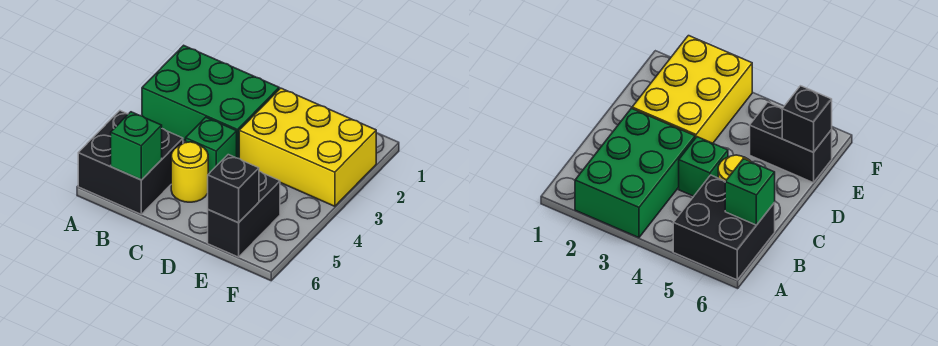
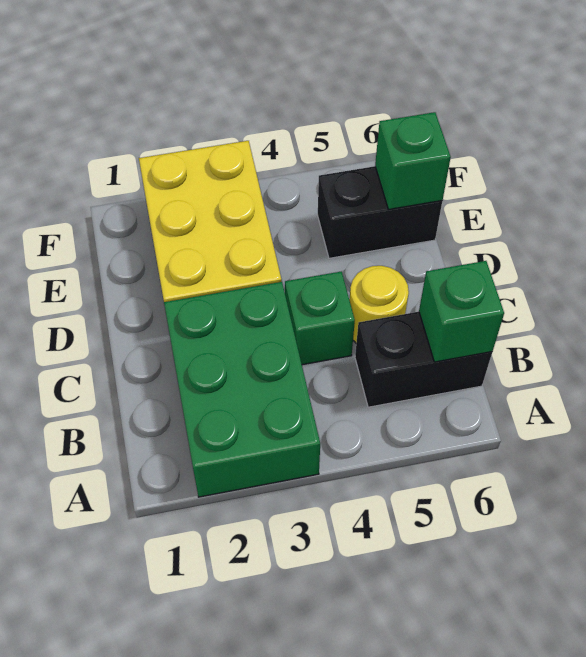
black brick A5:B6 level 1 -> black brick B5:B6 level 1
black brick E6 level 2 -> green brick E6 level 2

